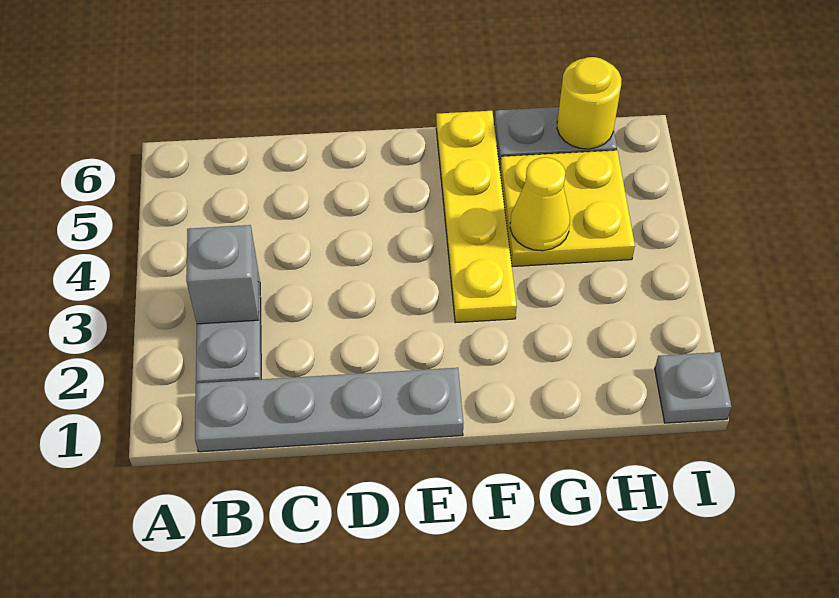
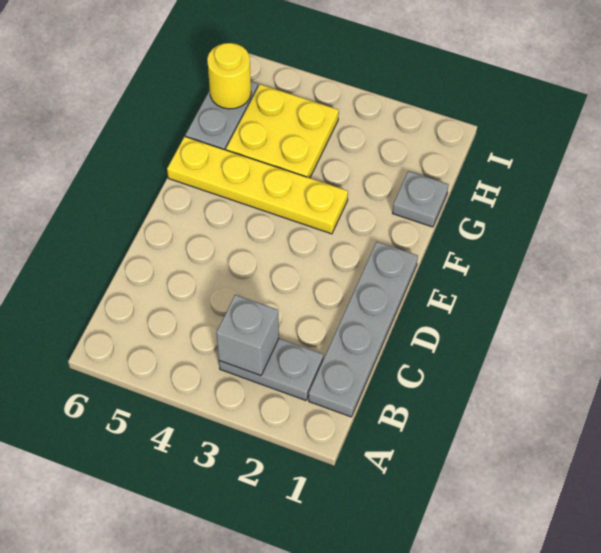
yellow cone G4 level 2 -> none
grey plate I1 level 1 -> grey plate G1 level 1

